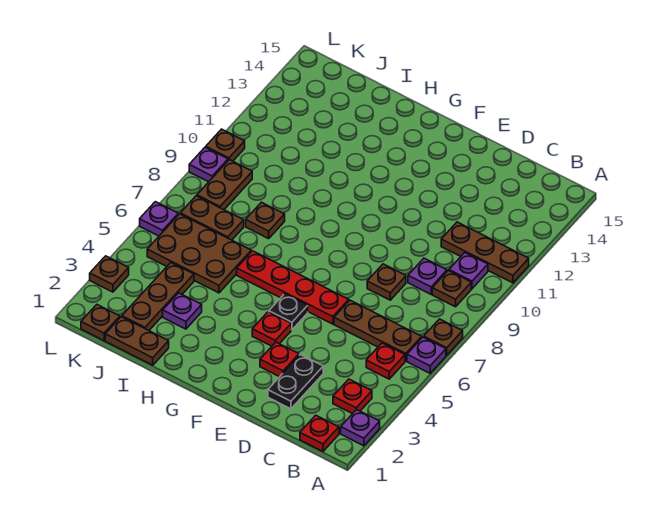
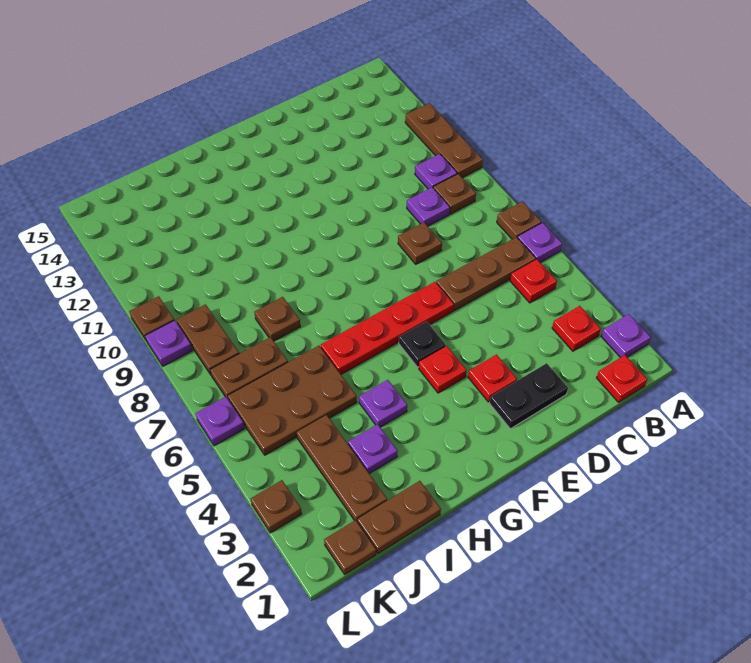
brown plate A11:C11 level 1 -> brown plate A10:A12 level 1
black plate D2:D3 level 1 -> black plate D2:E2 level 1
none -> purple plate H4 level 1

